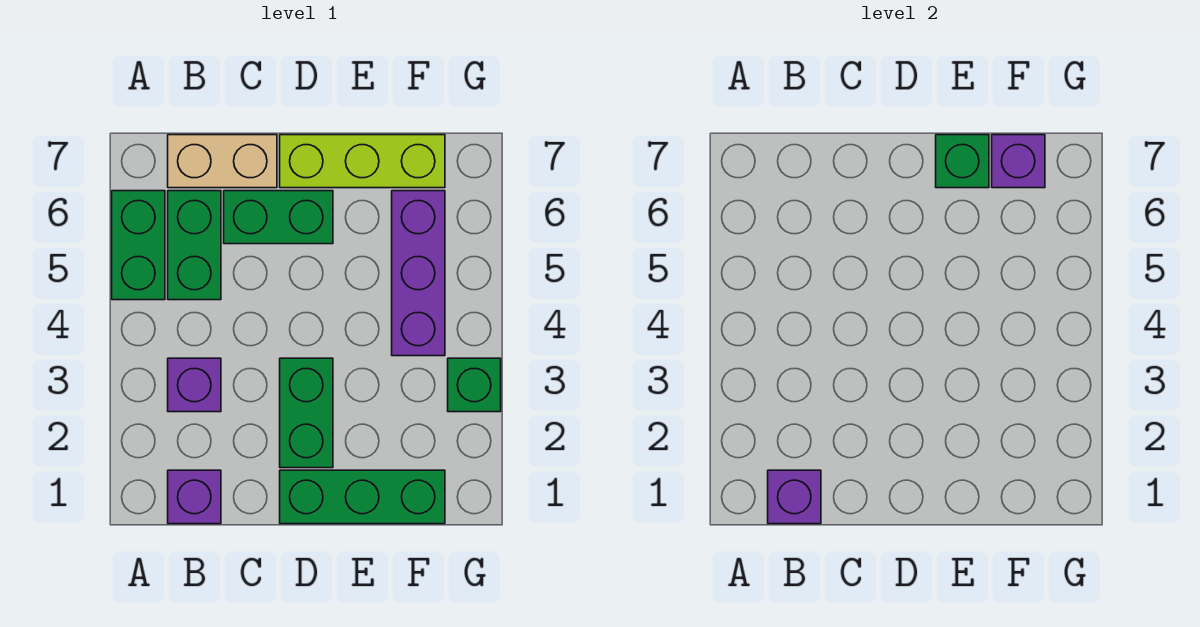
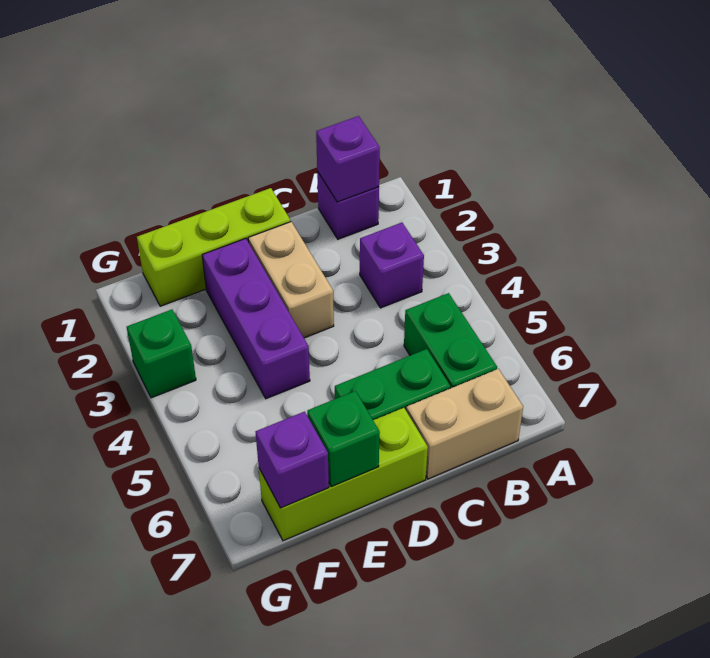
green brick A5:A6 level 1 -> none
green brick D1:F1 level 1 -> lime brick D1:F1 level 1
green brick D2:D3 level 1 -> tan brick D2:D3 level 1
purple brick F4:F6 level 1 -> purple brick E2:E4 level 1

